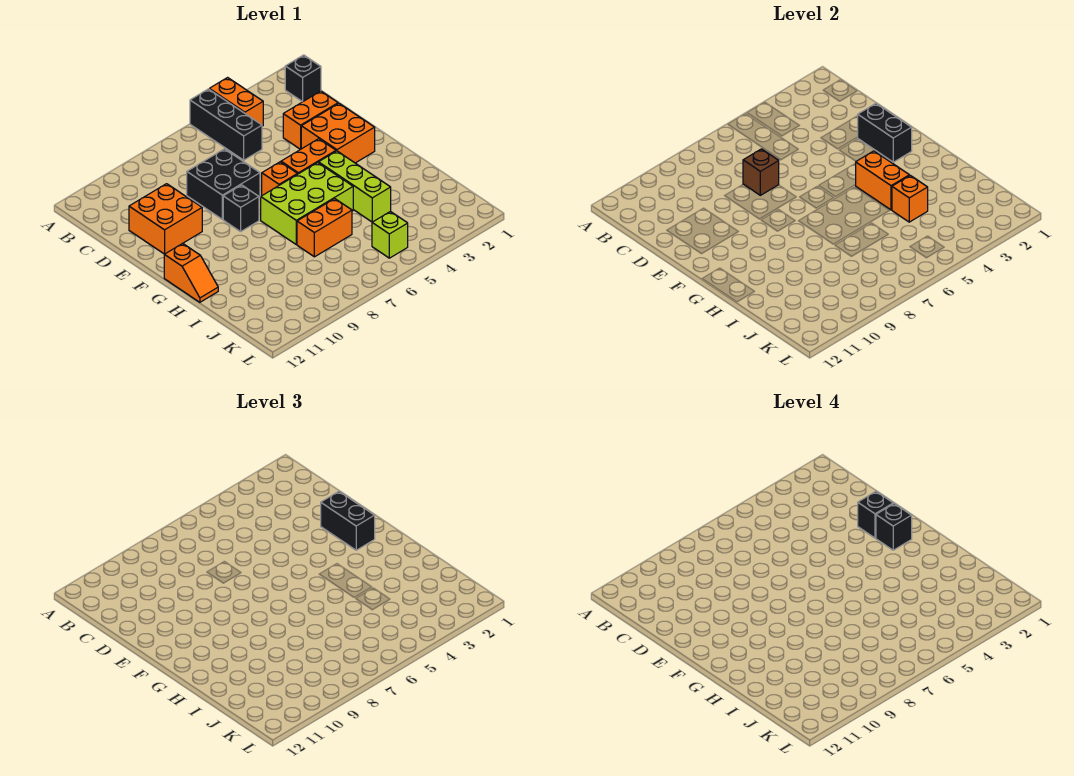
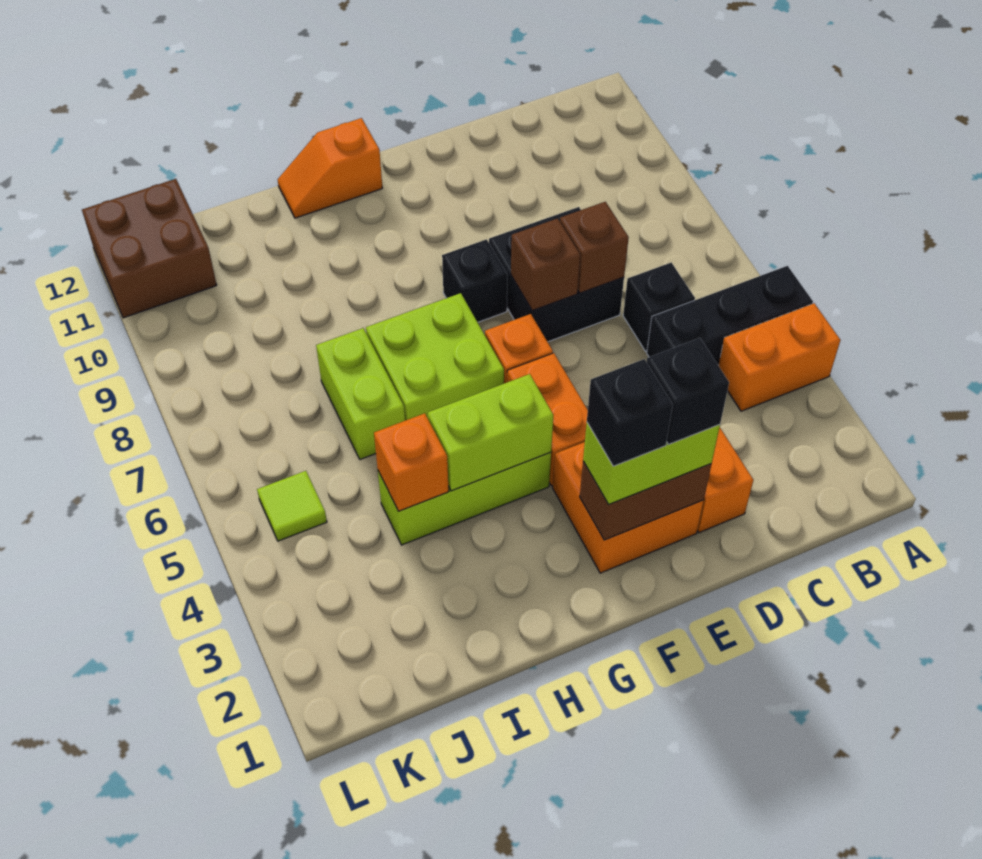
black brick B1 level 1 -> black brick C6 level 1
orange brick D10:E11 level 1 -> none
black brick E2:F2 level 2 -> brown brick E2:F2 level 2
black brick E2:F2 level 3 -> lime brick E2:F2 level 3
none -> brown brick E7 level 2
orange brick G4:H4 level 2 -> lime brick G4:H4 level 2
lime brick G5:H7 level 1 -> lime brick G6:H7 level 1
orange brick I6:I7 level 1 -> lime brick I6:I7 level 1
lime brick K5 level 1 -> lime tile K5 level 1
none -> brown brick K11:L12 level 1

